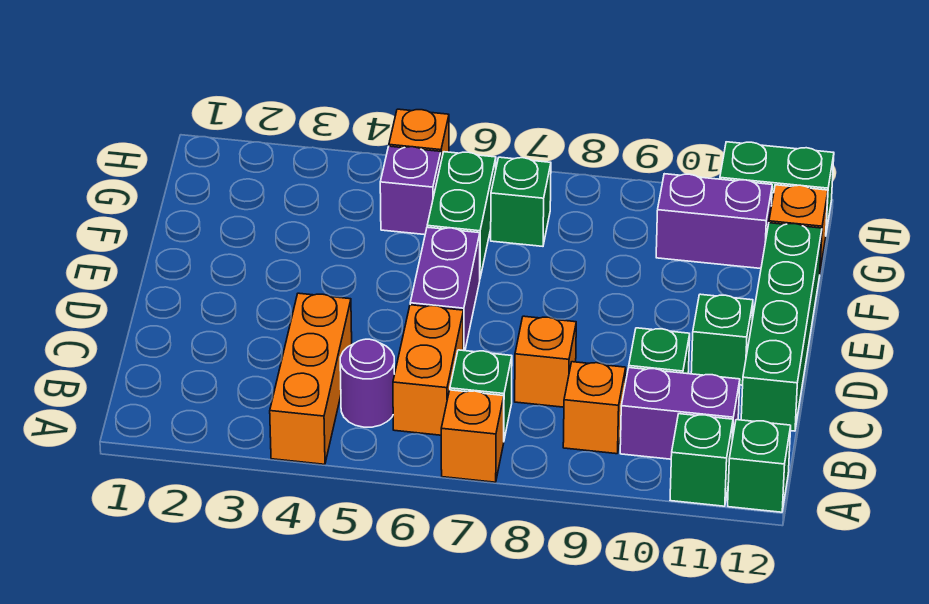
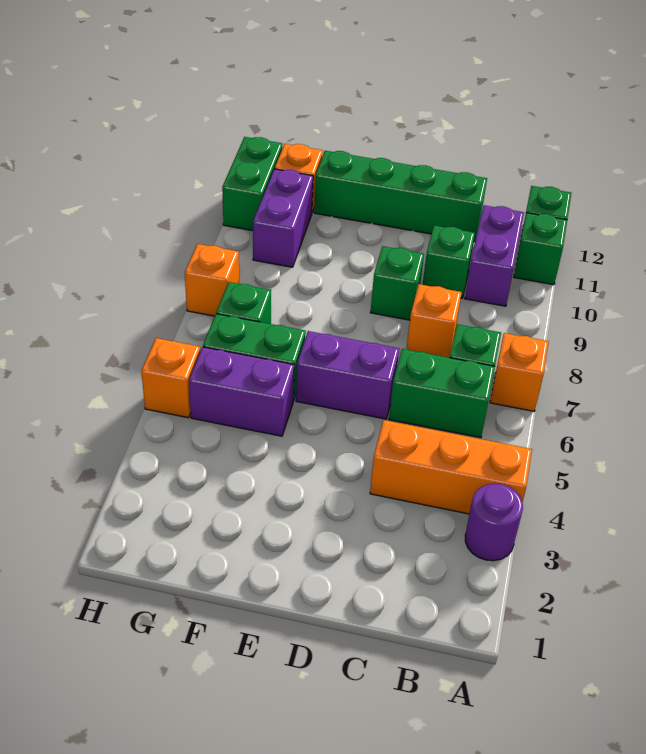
purple round brick B5 level 1 -> purple round brick A3 level 1
orange brick B6:C6 level 1 -> green brick B6:C6 level 1
orange brick B9 level 1 -> orange brick H8 level 1
green brick D11 level 1 -> green brick D9 level 1
purple brick G5 level 1 -> purple brick F5:G5 level 1

